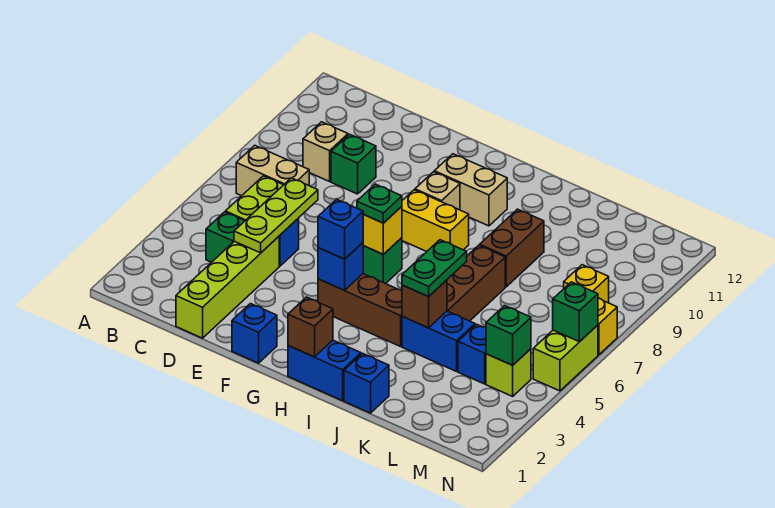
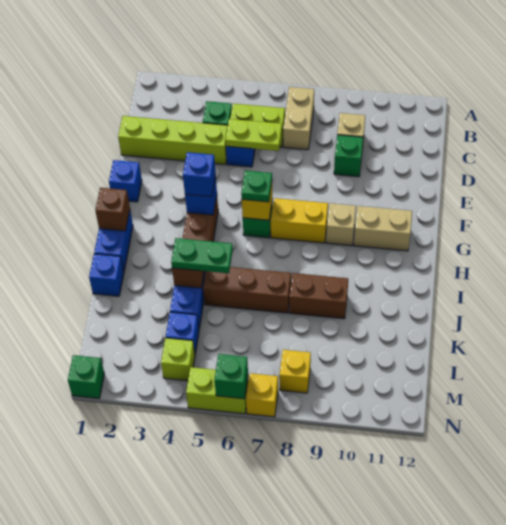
lime plate D4:D6 level 2 -> lime plate D5:D6 level 2
yellow brick G8:H8 level 1 -> yellow brick G7:G8 level 1
tan brick G10:H10 level 1 -> tan brick G10:G11 level 1
green brick M4 level 2 -> green brick N1 level 1

